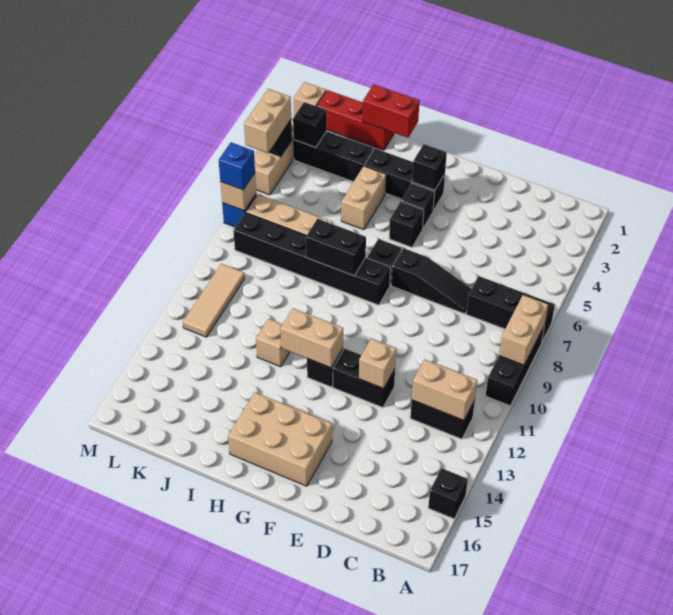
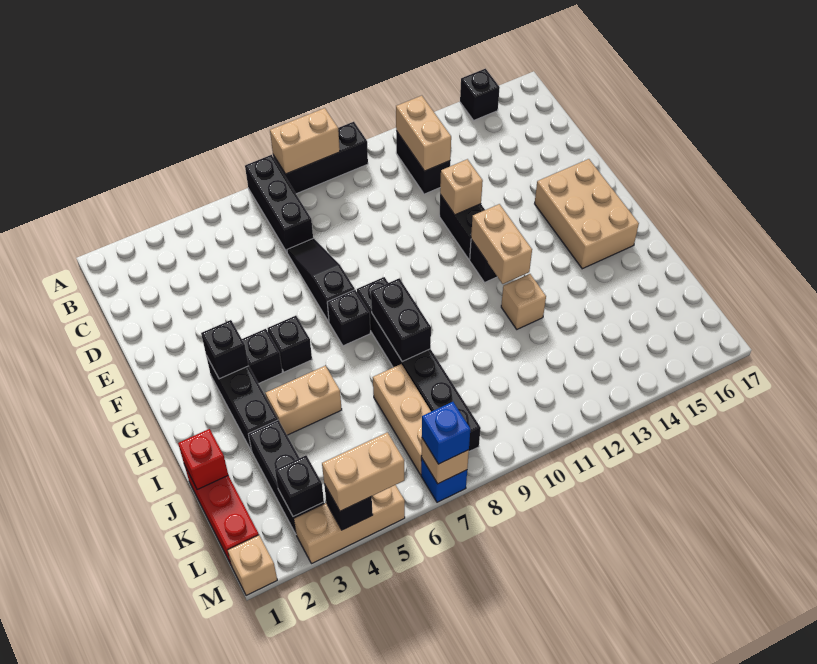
red brick I1:J1 level 2 -> red brick J1 level 2
tan tile L10:L12 level 1 -> none

